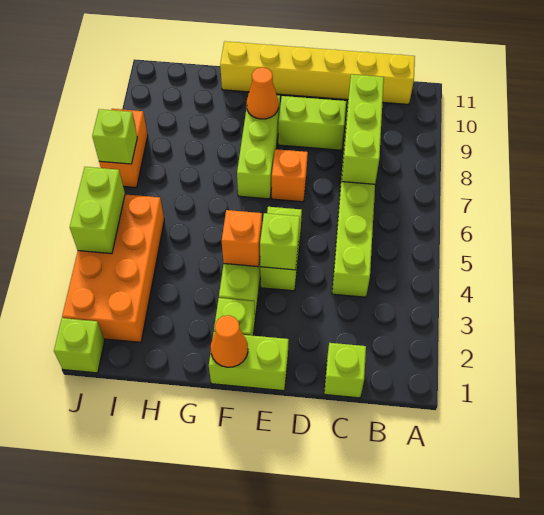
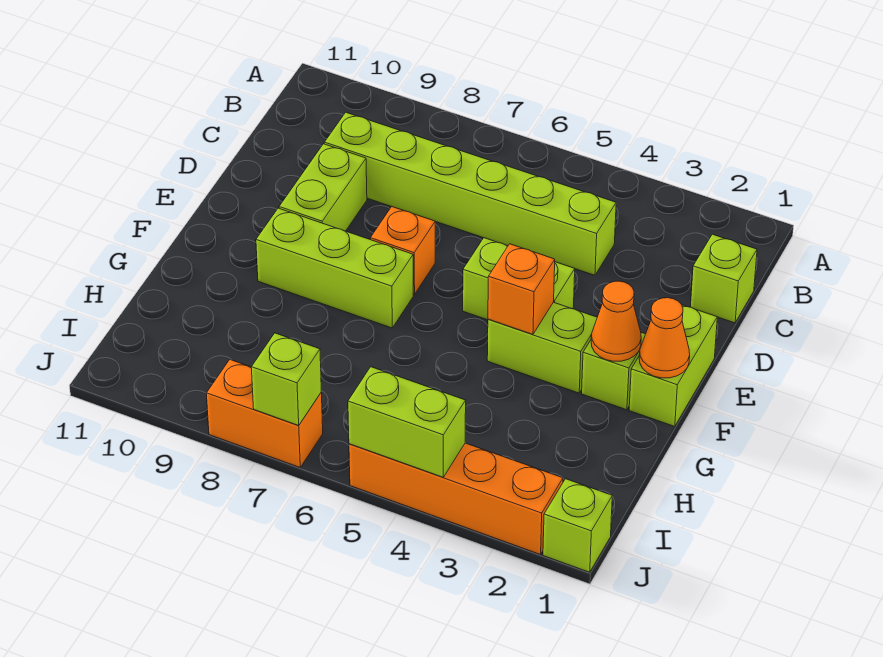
yellow brick B11:G11 level 1 -> none
lime brick C7:C9 level 2 -> none
lime brick E4 level 2 -> none
orange cone F9 level 2 -> orange cone F2 level 2
orange brick I2:J5 level 1 -> orange brick J2:J5 level 1

